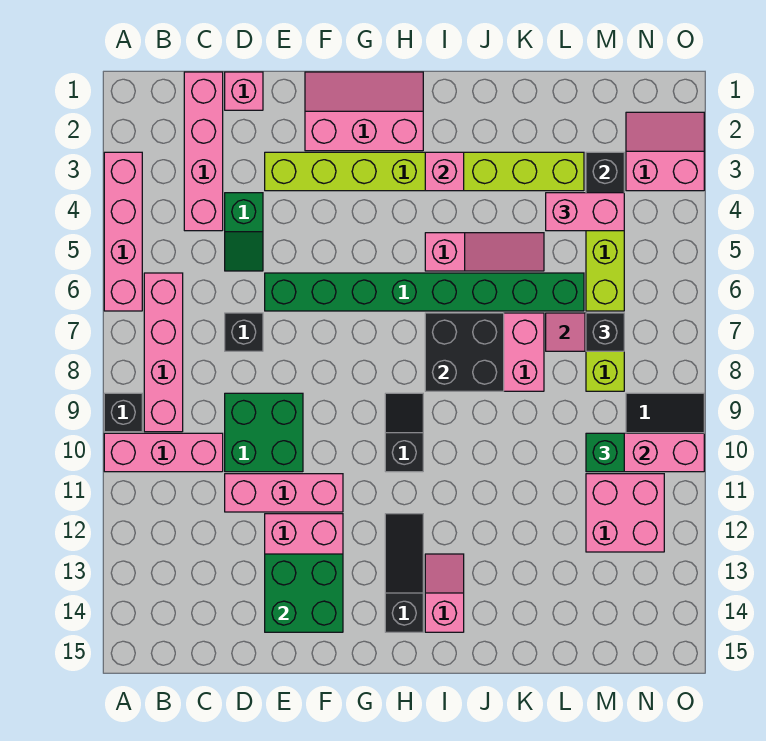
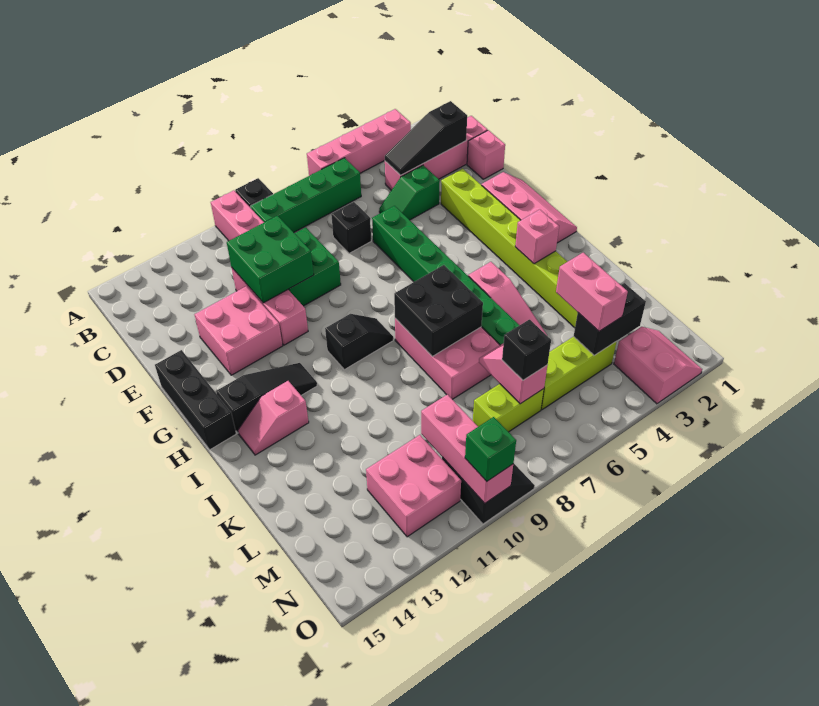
pink brick B6:B9 level 1 -> green brick B6:B9 level 1
none -> black slope C2:C4 level 2 top 2
green brick E13:F14 level 2 -> green brick D10:E11 level 2
none -> black brick F15:H15 level 1
pink slope I13:I14 level 1 top 14 -> pink slope I13:I14 level 1 top 13
green brick M10 level 3 -> green brick O10 level 3

